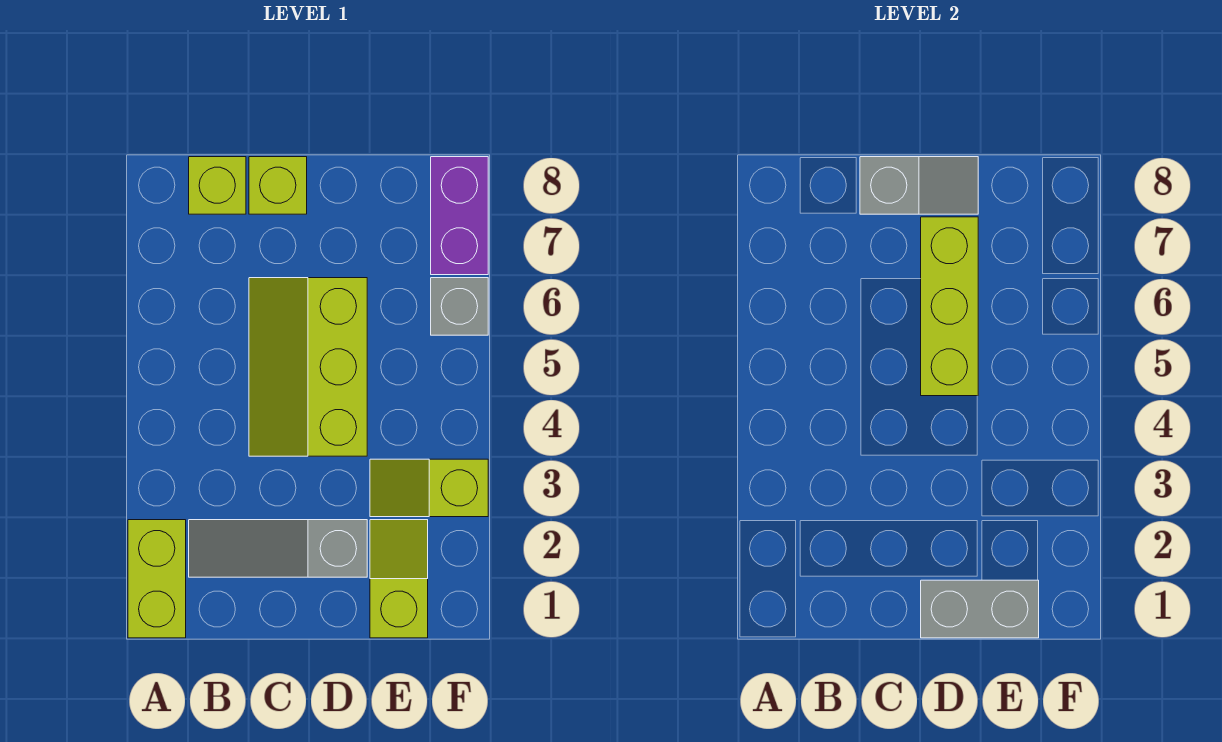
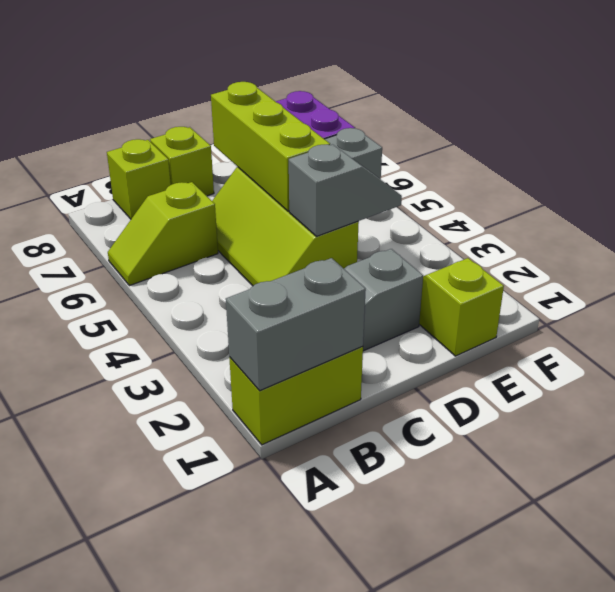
lime brick A1:A2 level 1 -> lime brick A1:B1 level 1
grey slope C8:D8 level 2 top C -> grey slope D4:E4 level 2 top D
grey brick D1:E1 level 2 -> grey brick A1:B1 level 2
lime slope E3:F3 level 1 top F -> lime slope A6:B6 level 1 top B

